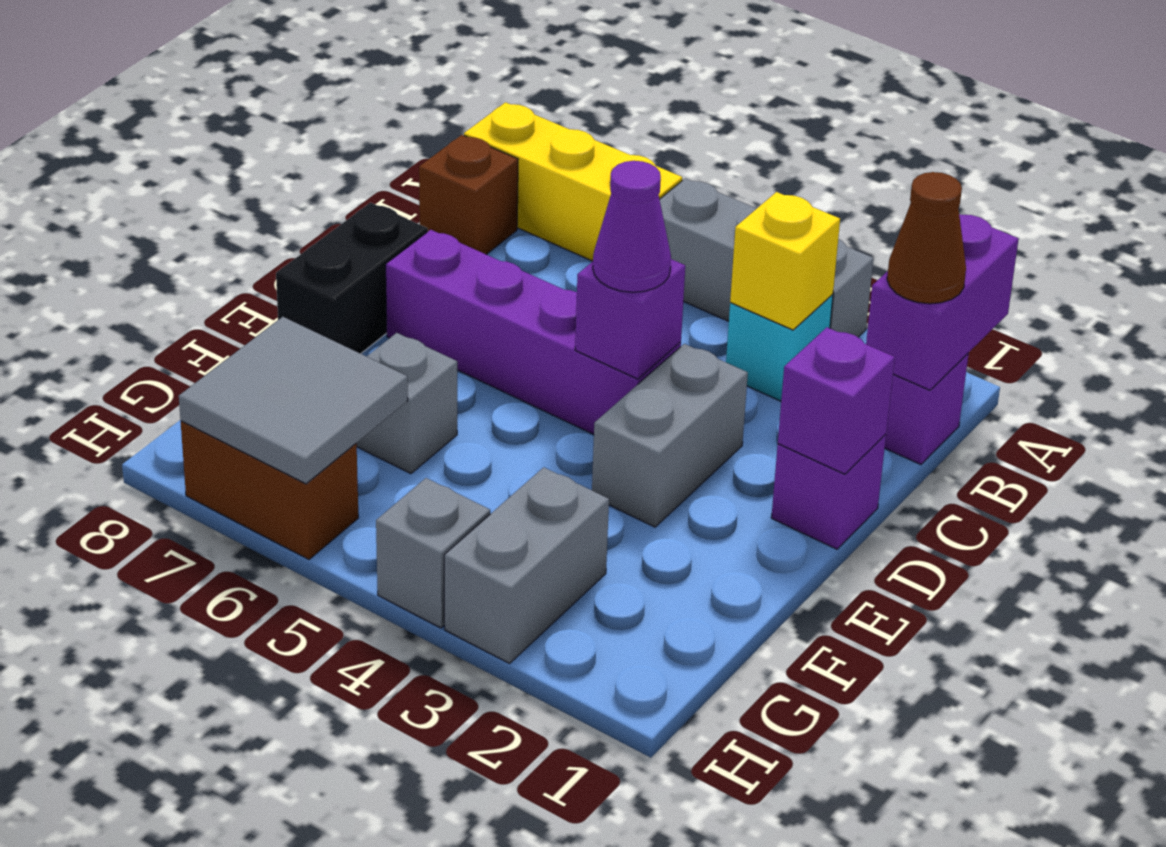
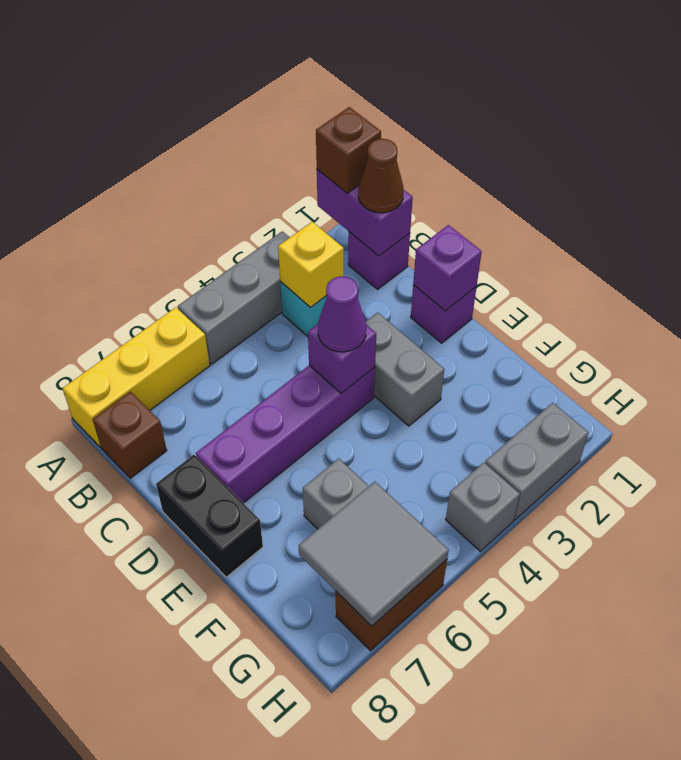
none -> brown brick A1 level 3
grey brick G3:H3 level 1 -> grey brick H2:H3 level 1

